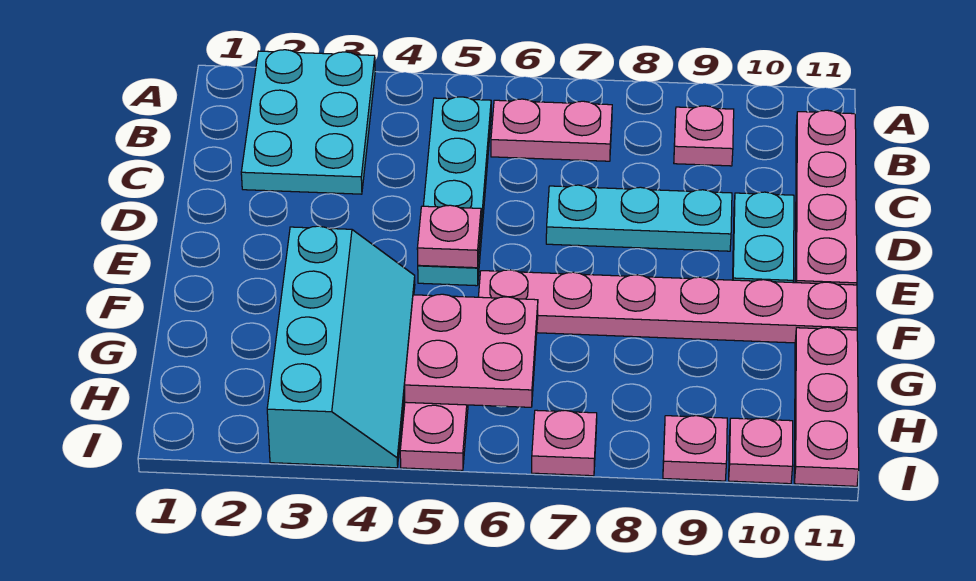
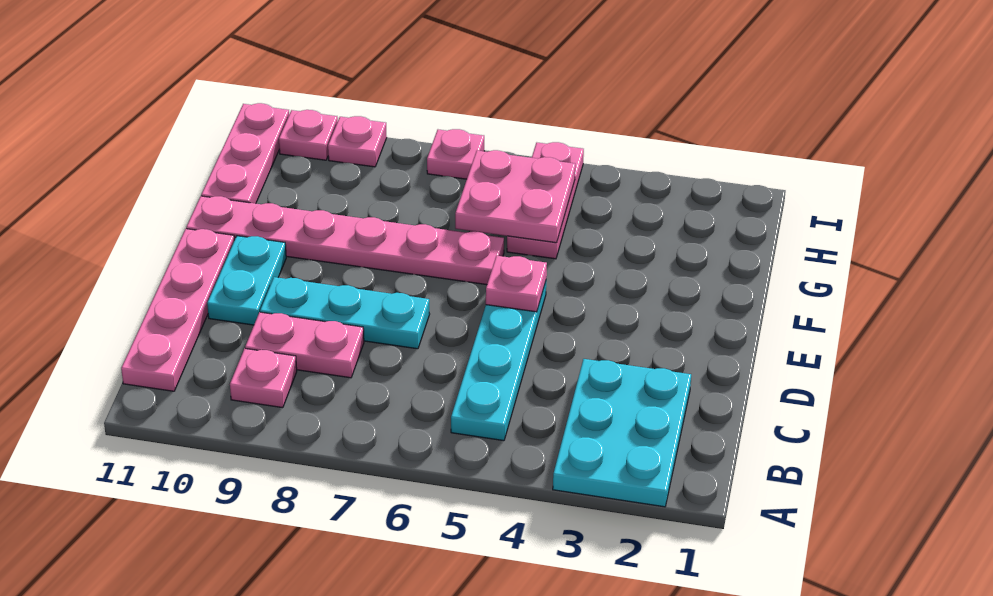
pink plate B6:B7 level 1 -> pink plate C8:C9 level 1
cyan slope F3:I4 level 1 top 3 -> none

